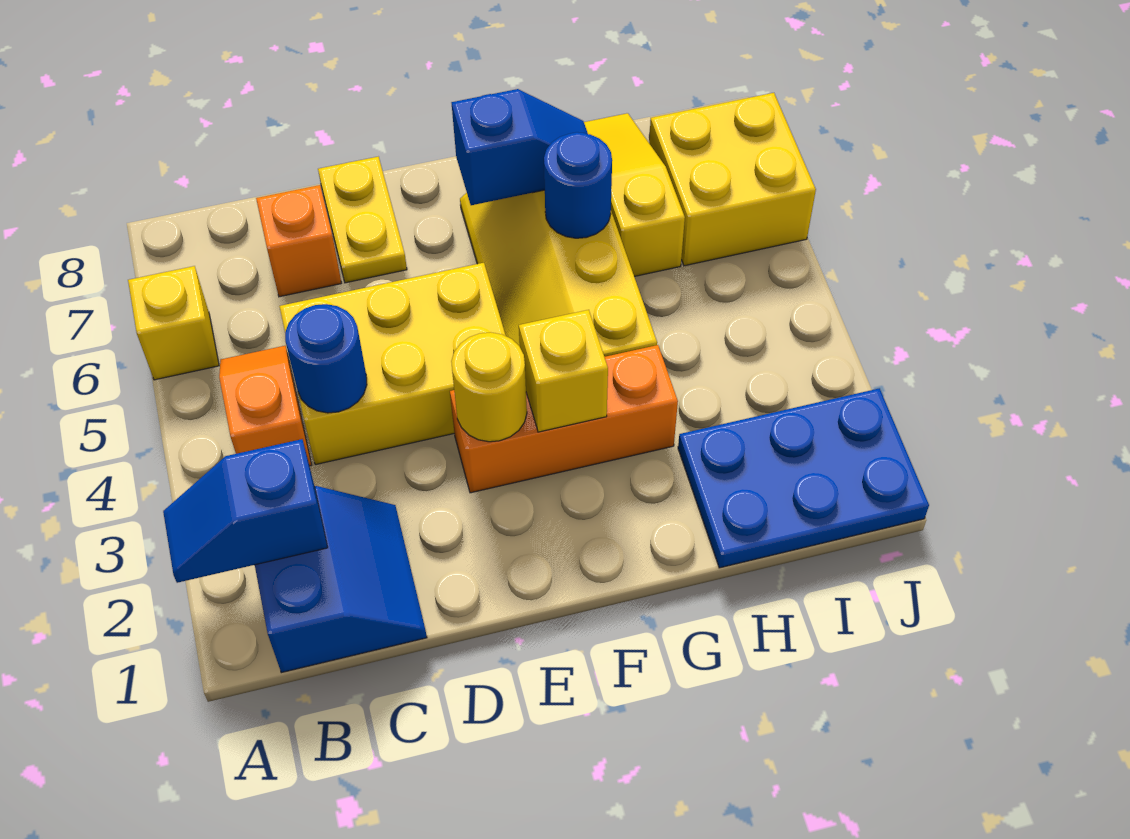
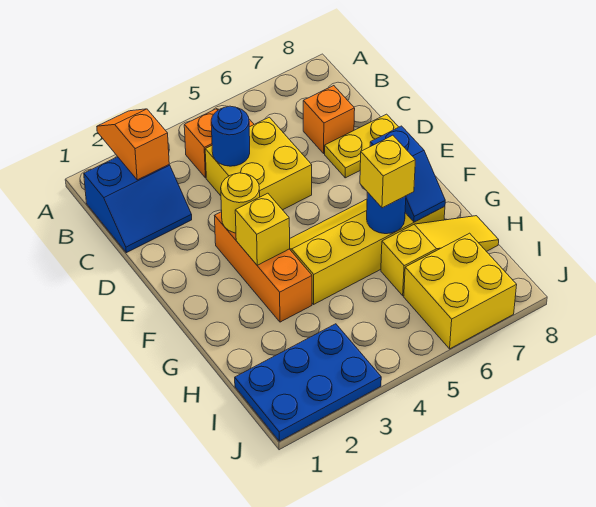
blue slope A2:B2 level 2 top B -> orange slope A2:B2 level 2 top B
yellow brick A6 level 1 -> yellow brick G6 level 3
yellow brick C4:E5 level 1 -> yellow brick C4:D5 level 1
blue plate H1:J2 level 1 -> blue plate I1:J3 level 1

